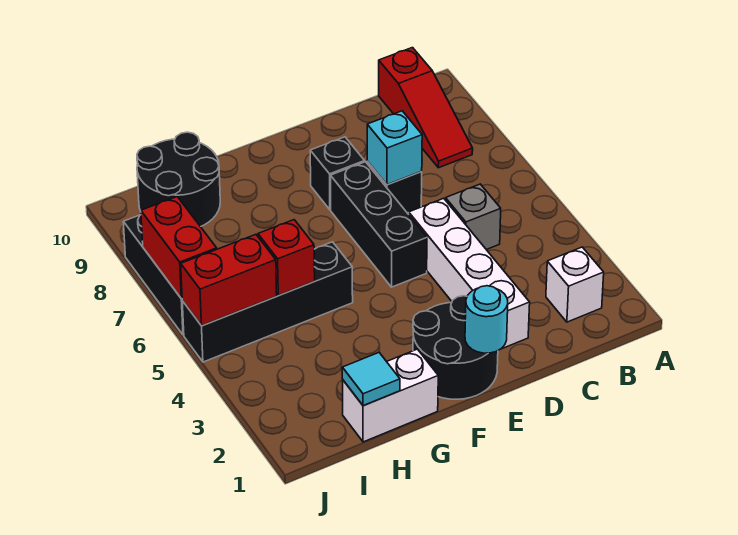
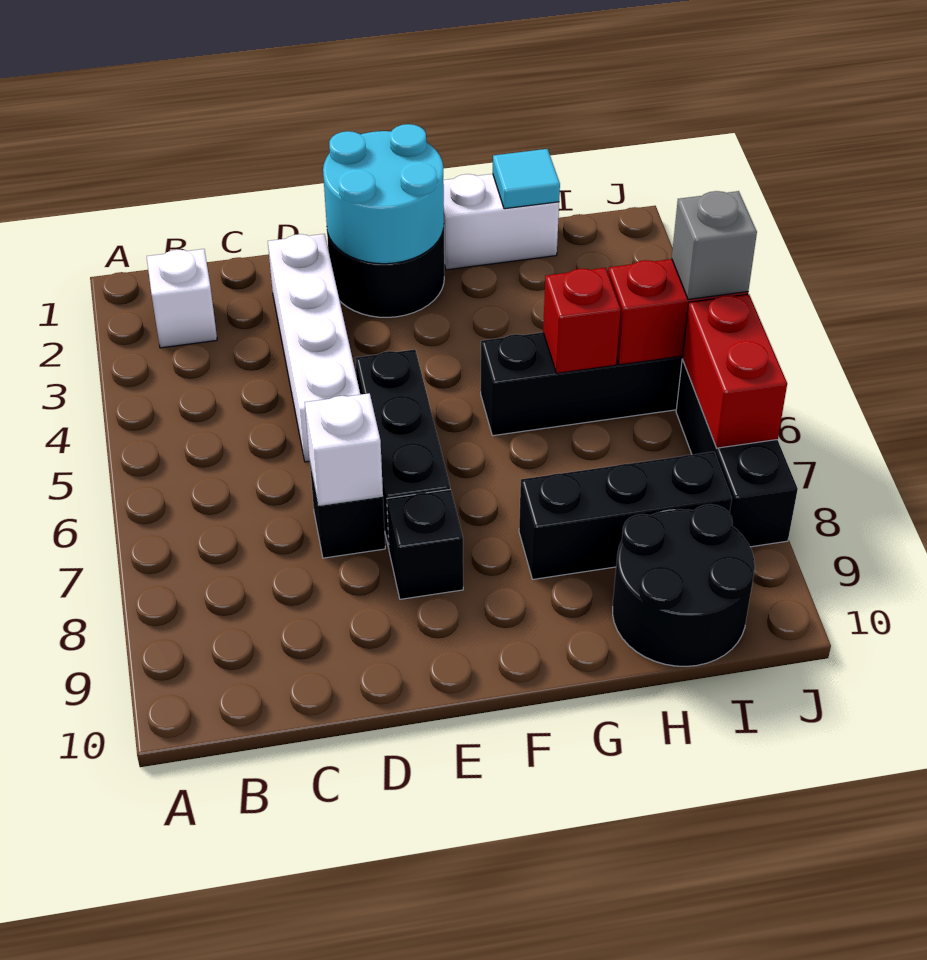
red slope B8:B10 level 1 top 10 -> none
grey brick C5 level 1 -> grey brick J5 level 3
cyan brick D7 level 2 -> white brick D7 level 2
cyan round brick E1 level 2 -> cyan round brick E1:F2 level 2
none -> black brick G8:I8 level 1

